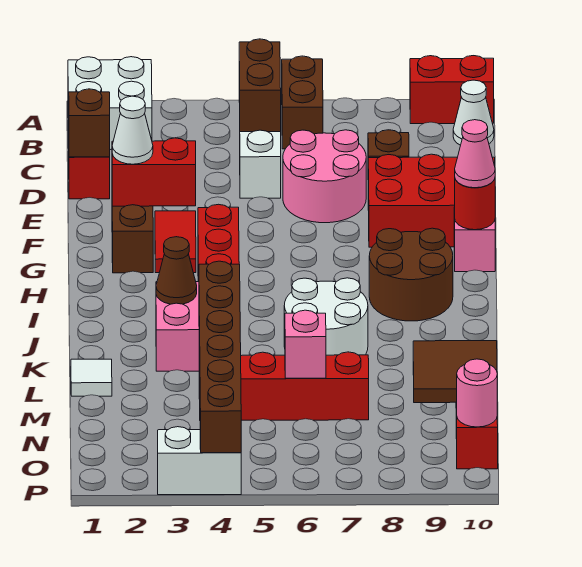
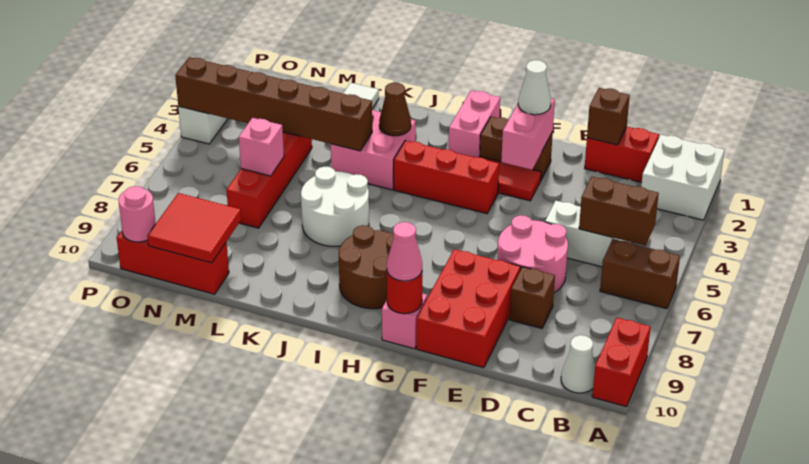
red brick F2:F3 level 2 -> pink brick F2:F3 level 2
none -> pink brick H1:H2 level 1
brown tile M9:N10 level 2 -> red tile M9:N10 level 2

